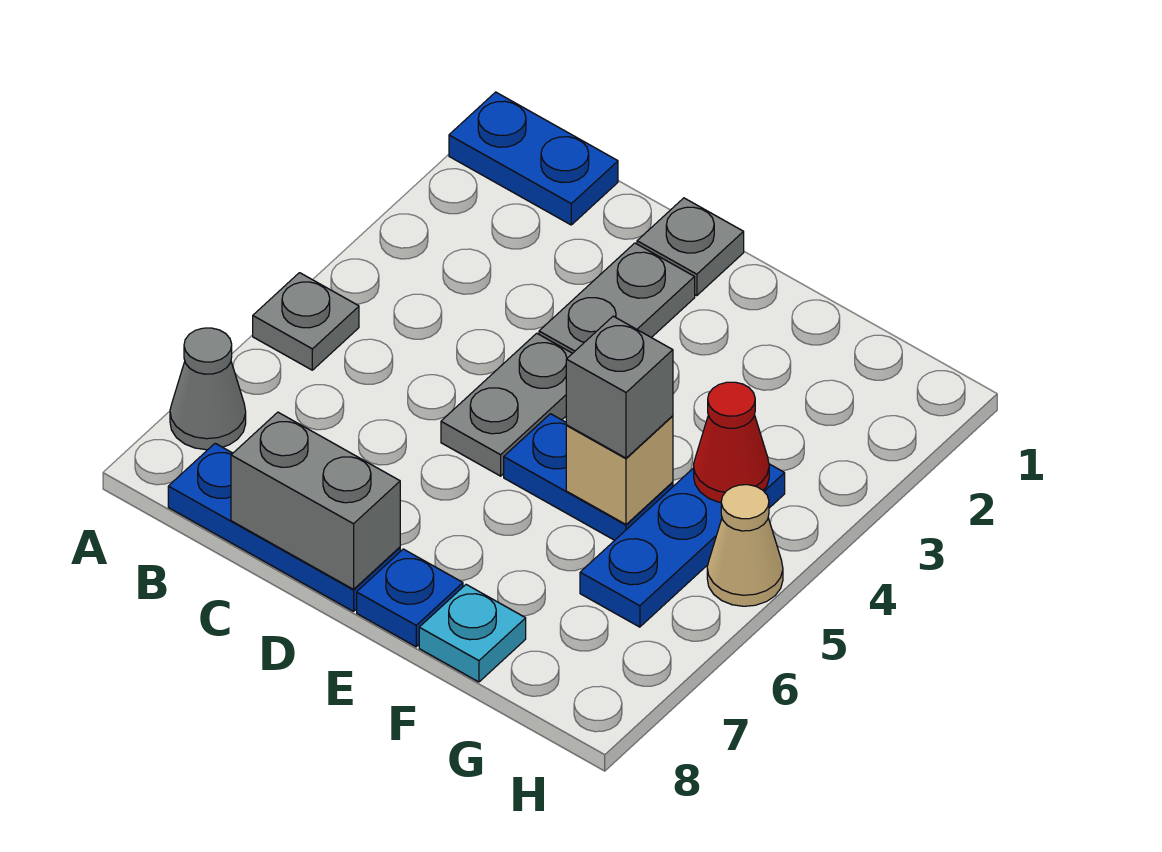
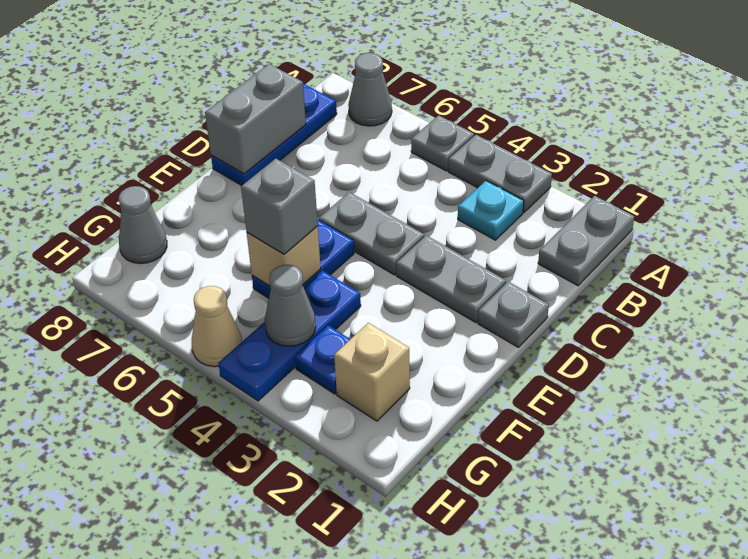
blue plate A1:B1 level 1 -> grey plate A1:B1 level 1
none -> grey plate A3:A4 level 1
blue plate E8 level 1 -> blue plate G3 level 1
cyan plate F8 level 1 -> cyan plate B3 level 1
none -> tan brick G2 level 1
blue plate G4:G6 level 1 -> blue plate F4:H4 level 1
red cone G4 level 2 -> grey cone G4 level 2
none -> grey cone G8 level 1

